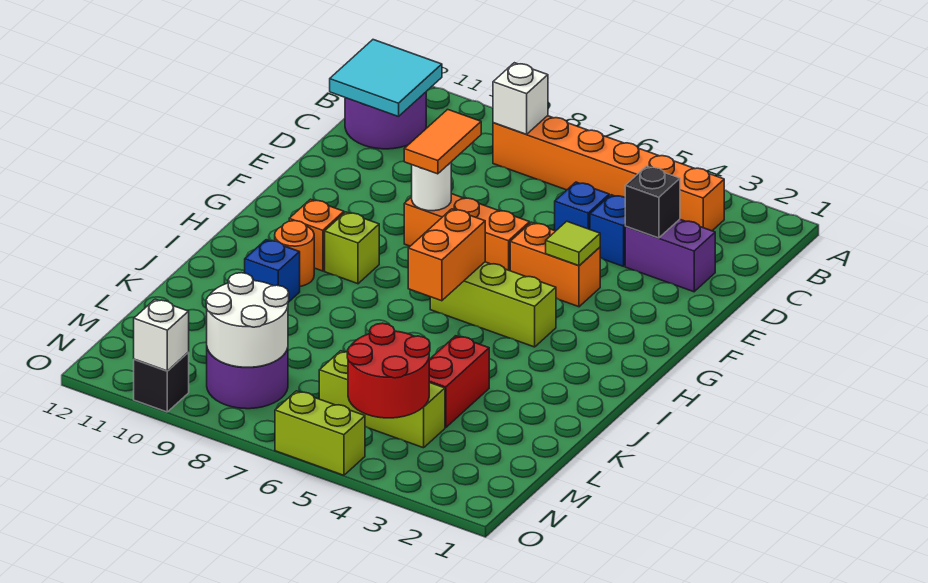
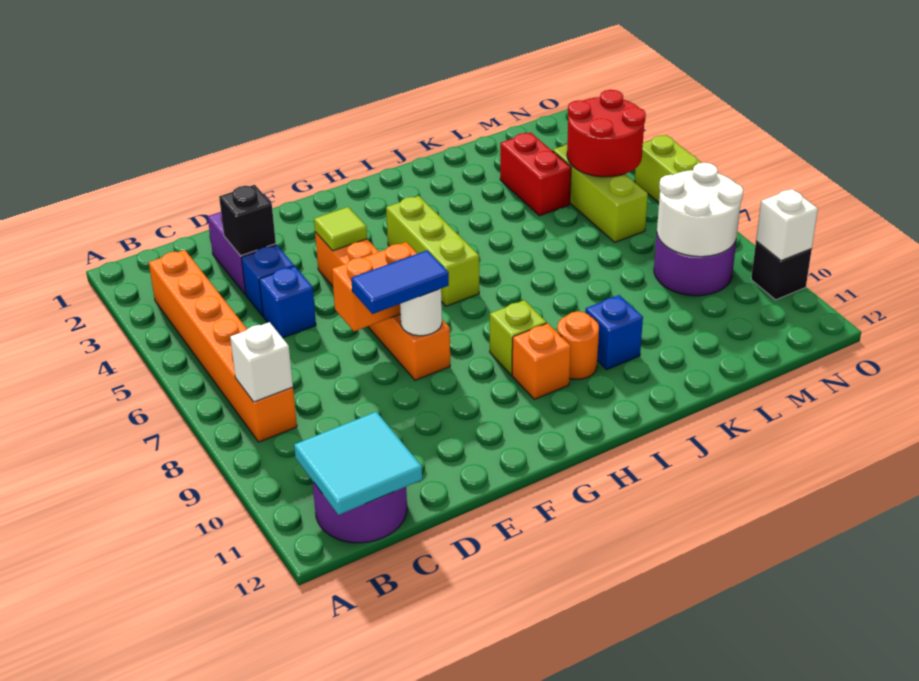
orange tile E8:F8 level 3 -> blue tile E8:F8 level 3
orange brick H6:I6 level 2 -> orange brick E7:F7 level 2
red brick K4:L4 level 1 -> red brick L3:L4 level 1

